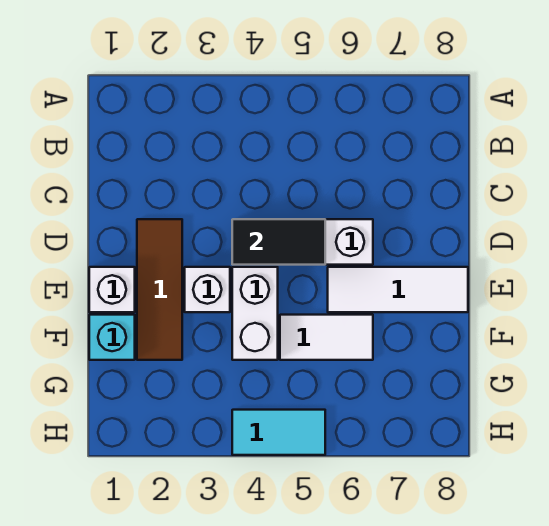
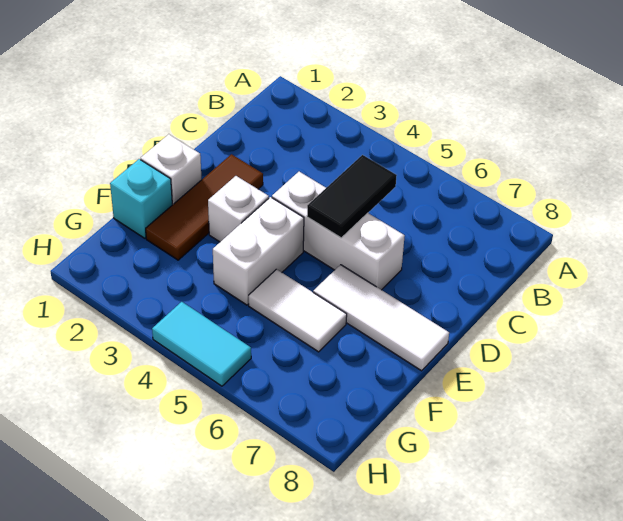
black tile D4:D5 level 2 -> black tile C5:D5 level 2

